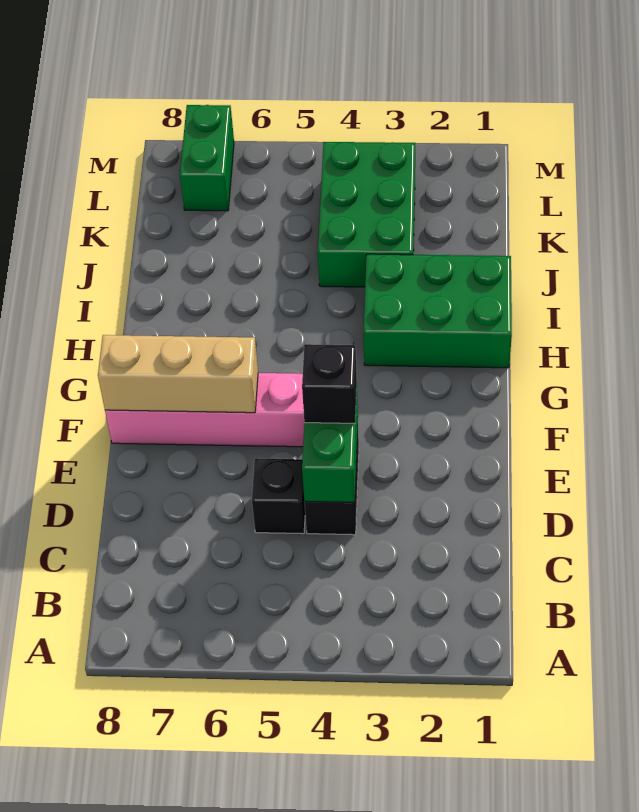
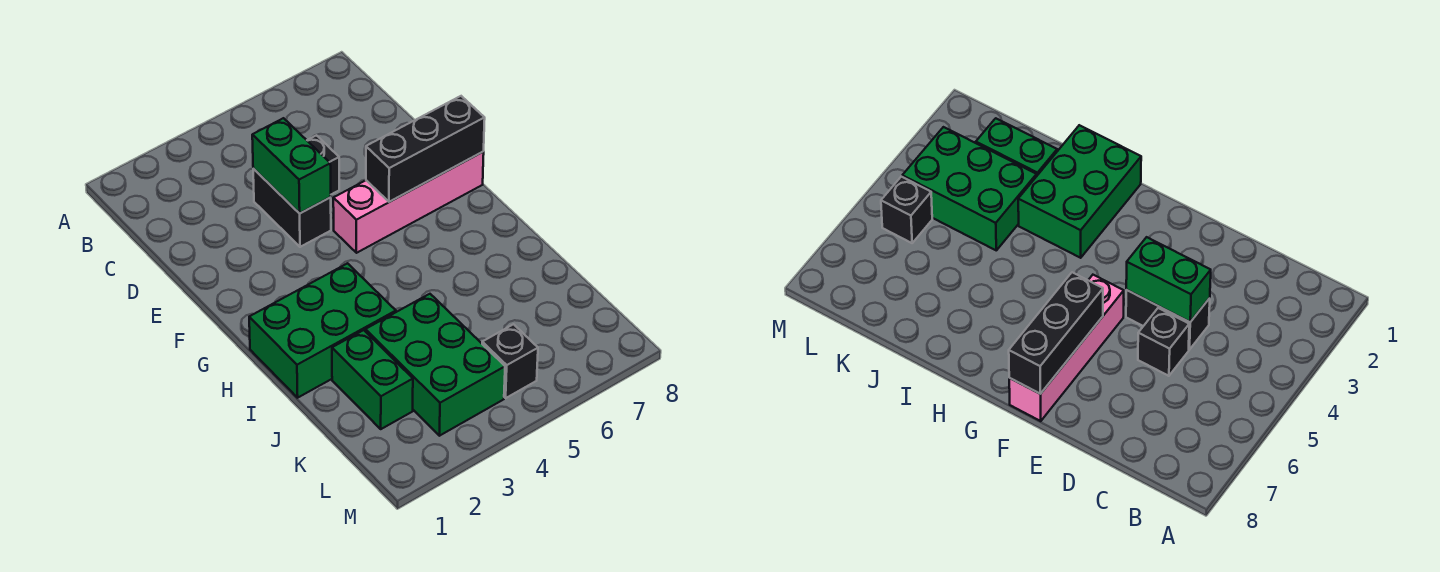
black brick E4 level 3 -> black brick L5 level 1
tan brick F6:F8 level 2 -> black brick F6:F8 level 2
green brick L7:M7 level 1 -> green brick J2:K2 level 1

